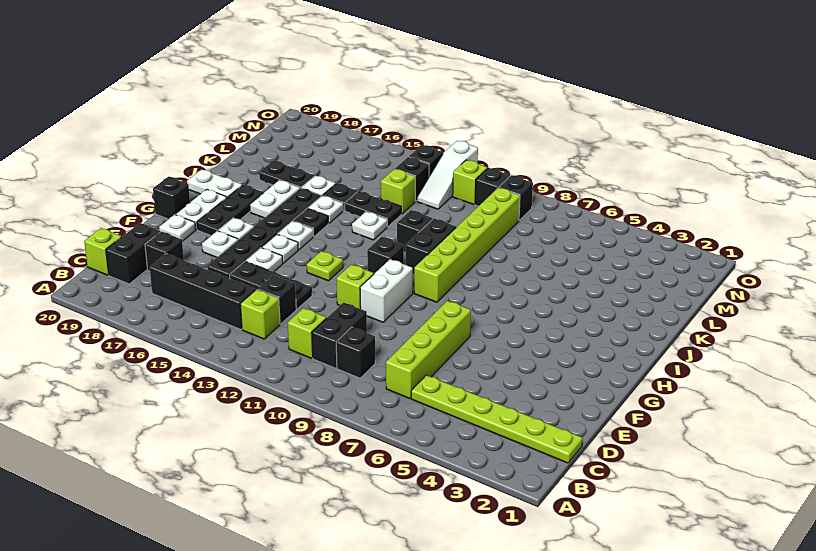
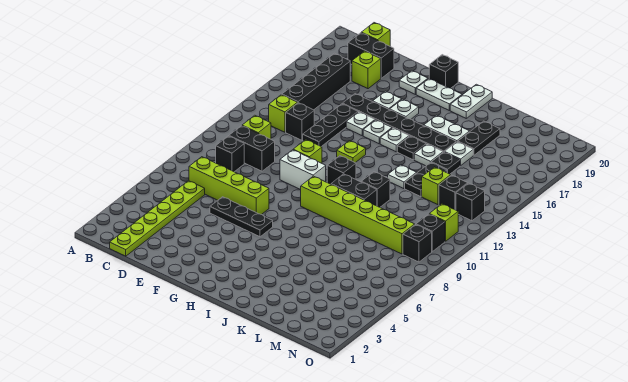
black brick D18 level 1 -> lime brick D18 level 1
black plate G18:I18 level 1 -> black plate E6:G6 level 1
white slope M12:O12 level 1 top O -> none

